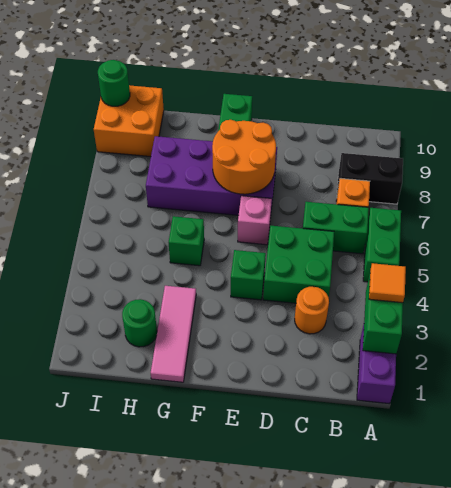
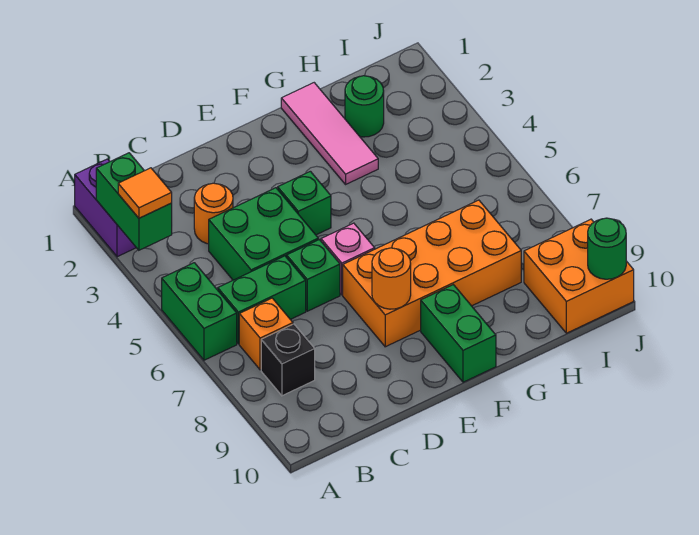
black brick A8:B8 level 1 -> black brick B8 level 1
purple brick E7:H8 level 1 -> orange brick E7:H8 level 1
orange round brick E7:F8 level 2 -> orange round brick E8 level 2
green brick G5 level 1 -> green brick D6 level 1

